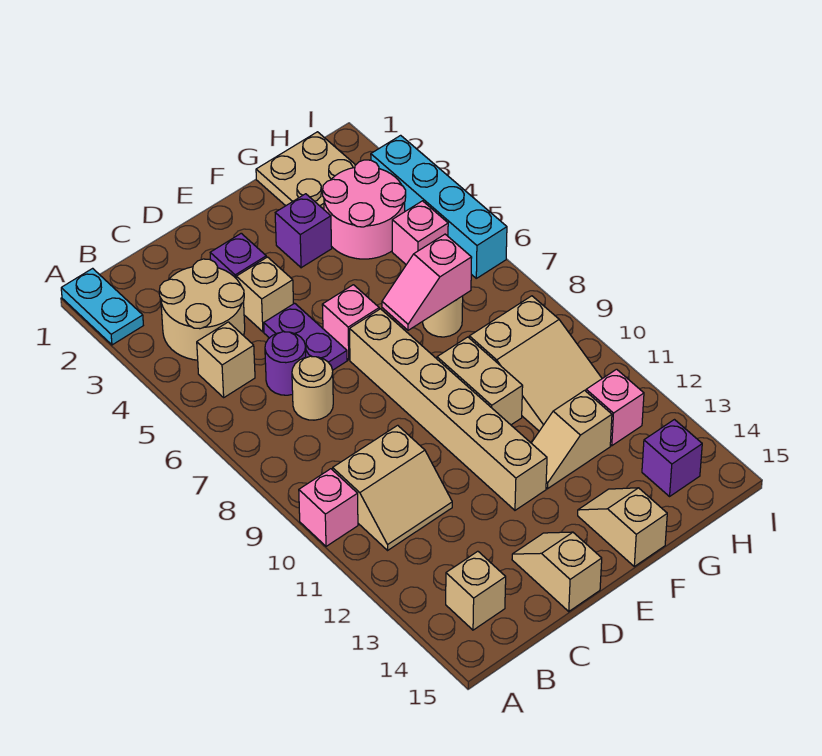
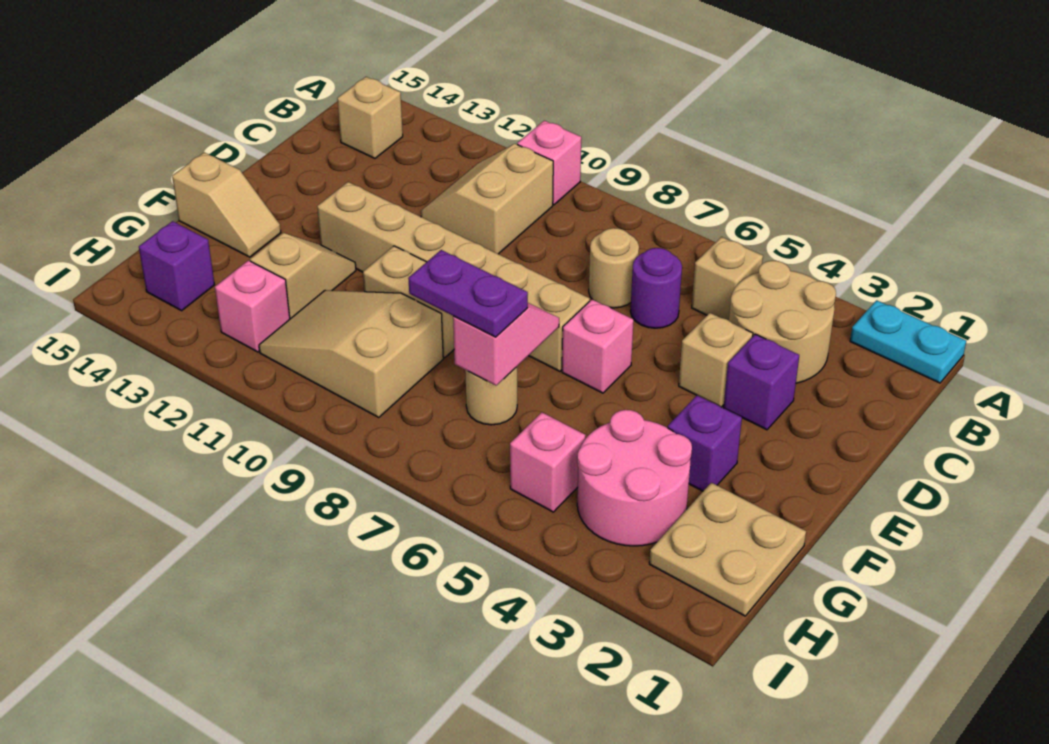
purple plate D5:D6 level 1 -> purple plate G7:G8 level 3
tan slope D14:D15 level 1 top 15 -> none
cyan brick I3:I6 level 1 -> none

